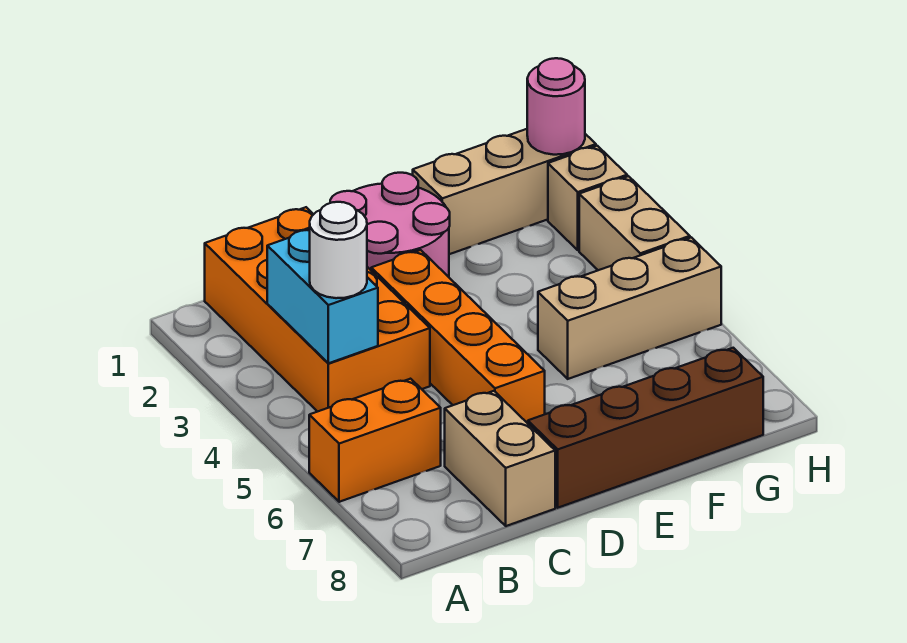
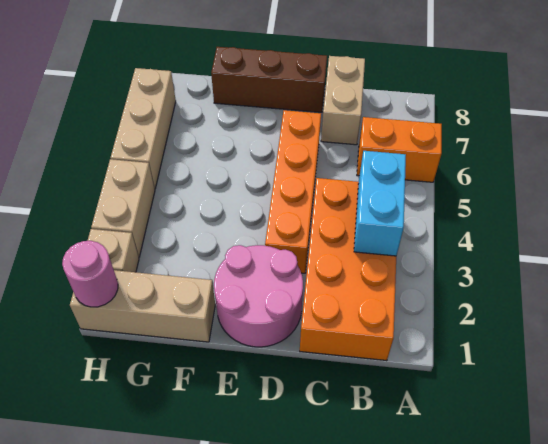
white round brick B4 level 3 -> none
brown brick D8:G8 level 1 -> brown brick D8:F8 level 1
tan brick F5:H5 level 1 -> tan brick H5:H7 level 1

